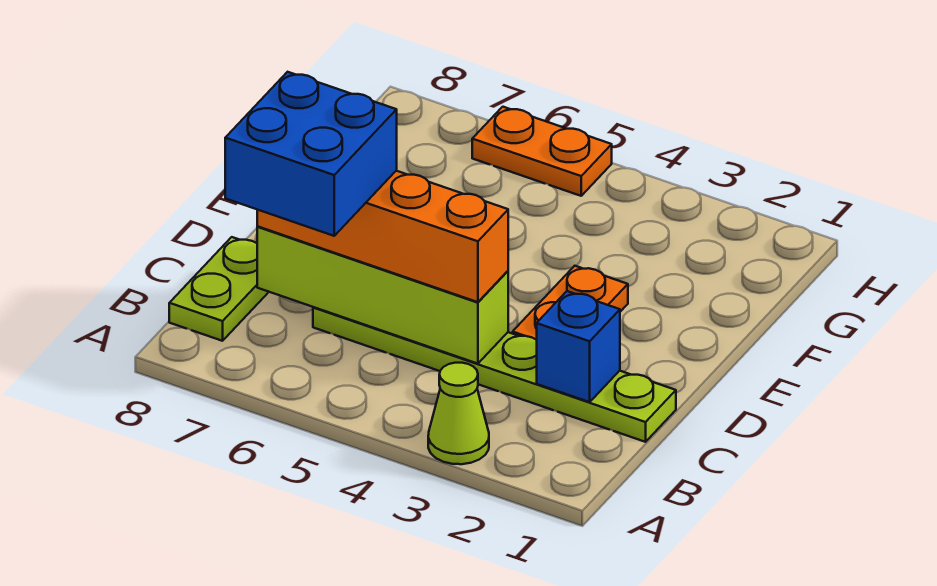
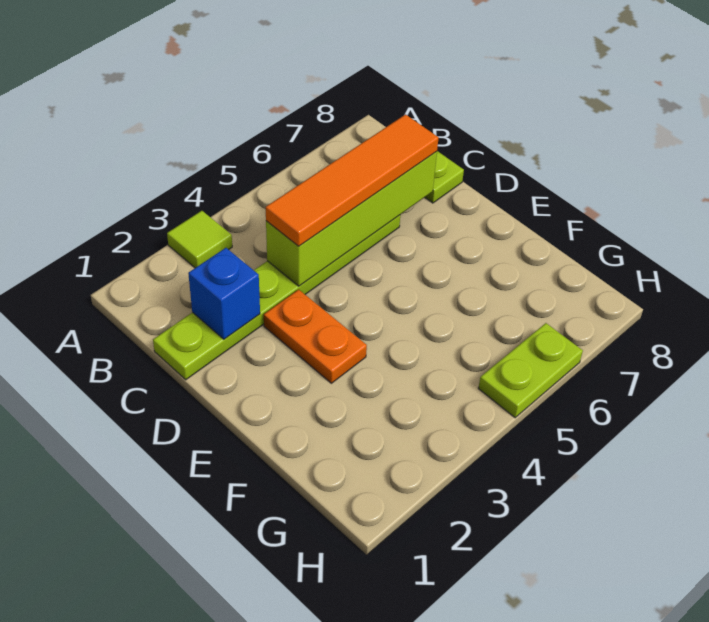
lime cone A3 level 1 -> lime tile A3 level 1
blue brick B6:C7 level 4 -> none
orange brick C4:C7 level 3 -> orange tile C4:C7 level 3
orange plate H5:H6 level 1 -> lime plate H5:H6 level 1

